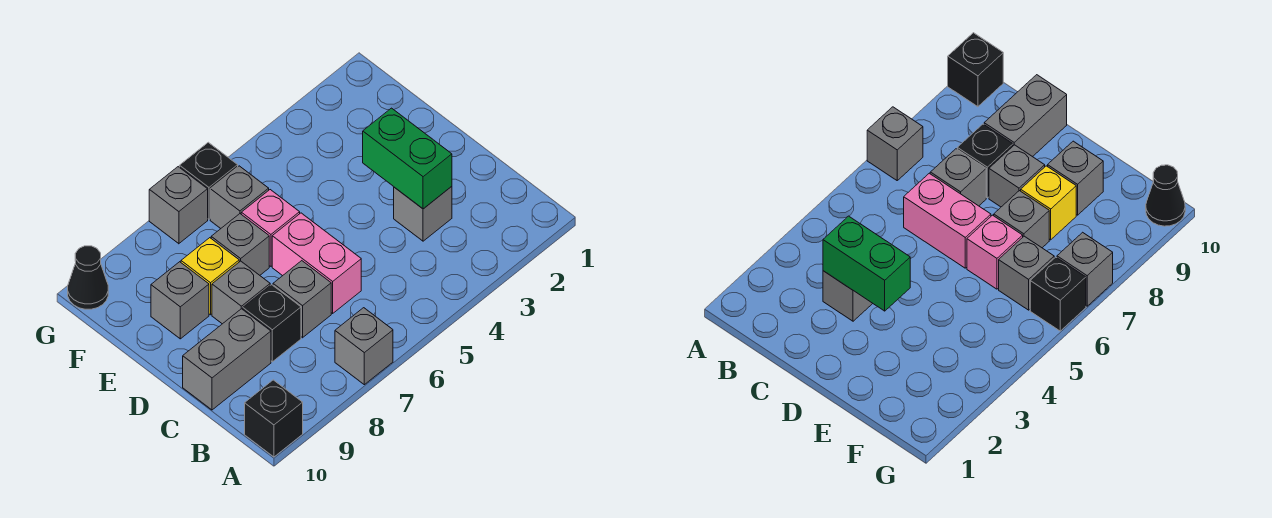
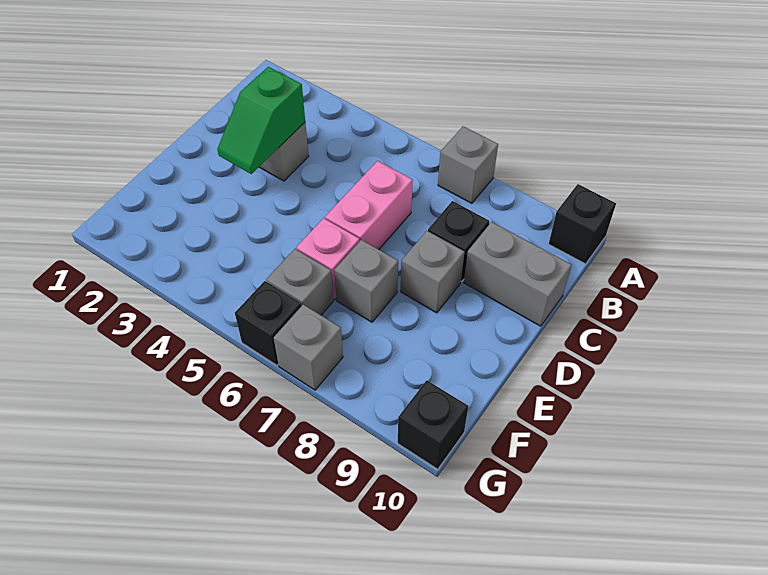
green brick C3:D3 level 2 -> green slope C3:D3 level 2 top C
grey brick C7 level 1 -> none
yellow brick E8 level 1 -> none
grey brick E9 level 1 -> none
black cone G10 level 1 -> black brick G10 level 1

